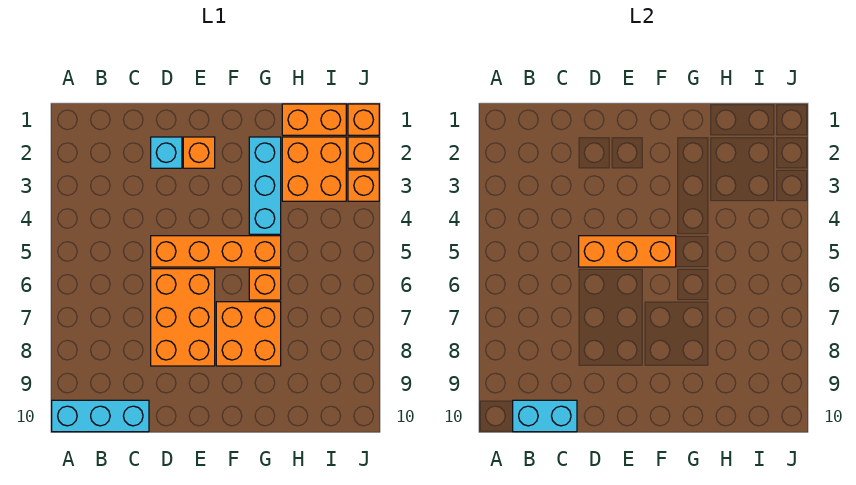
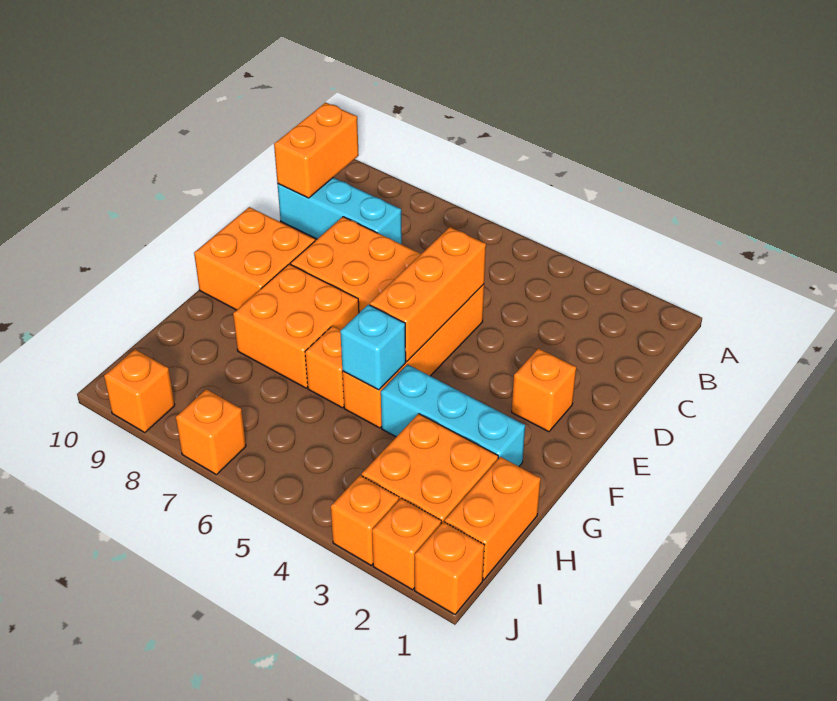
cyan brick A10:C10 level 1 -> cyan brick C8:C10 level 1
cyan brick B10:C10 level 2 -> orange brick B10:C10 level 2
cyan brick D2 level 1 -> cyan brick G5 level 2
none -> orange brick E9:F10 level 1
none -> orange brick J7 level 1
none -> orange brick J9 level 1

